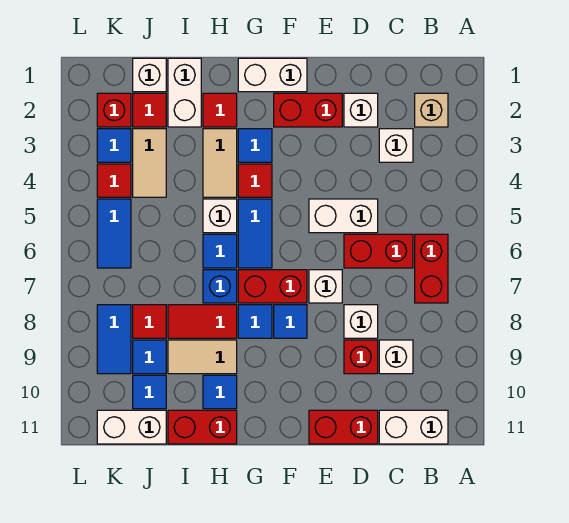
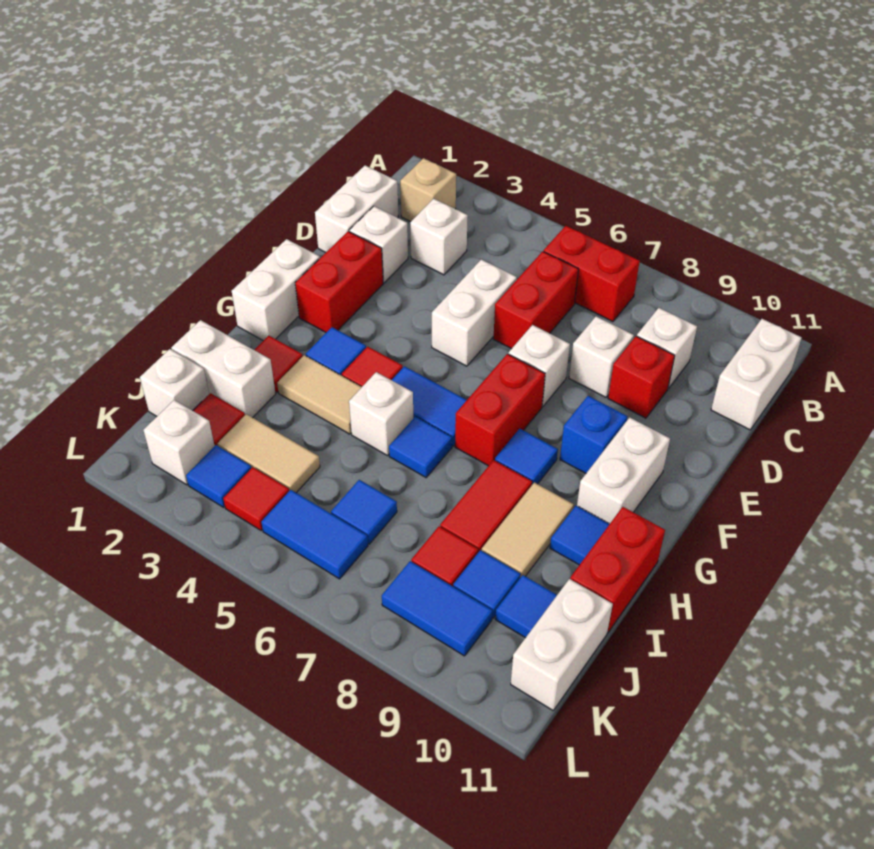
none -> white brick C1:D1 level 1
red brick D11:E11 level 1 -> none
blue tile F8 level 1 -> blue tile J6 level 1
none -> white brick F10:G10 level 1
blue brick H7 level 1 -> blue brick F9 level 1
red brick K2 level 1 -> white brick K2 level 1

